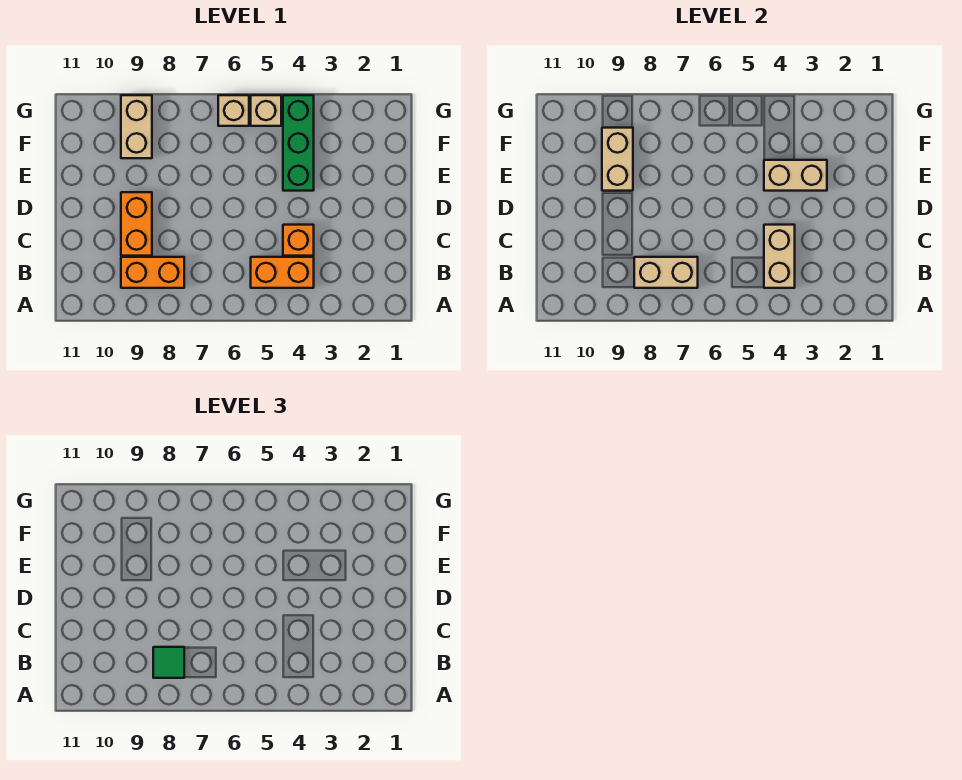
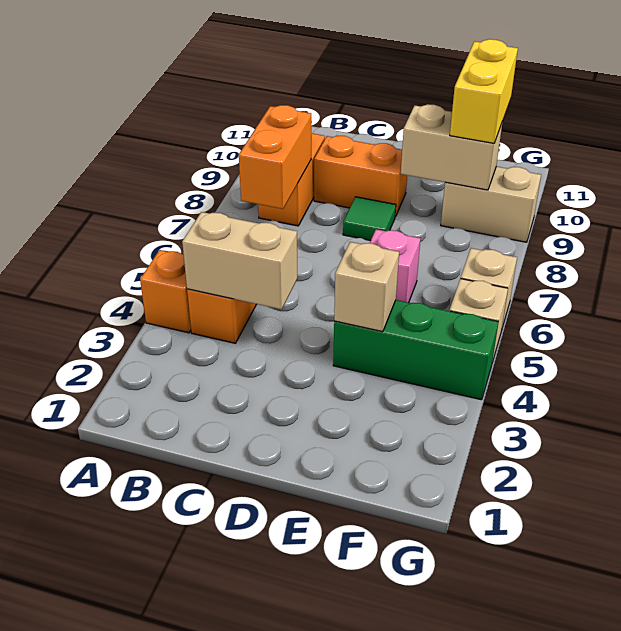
tan brick B7:B8 level 2 -> orange brick B7:B8 level 2
green tile B8 level 3 -> green tile D8 level 1
orange brick C4 level 1 -> orange brick A4 level 1
tan brick E3:E4 level 2 -> tan brick E4 level 2
none -> pink brick E6 level 1
none -> yellow brick F9:F10 level 3

